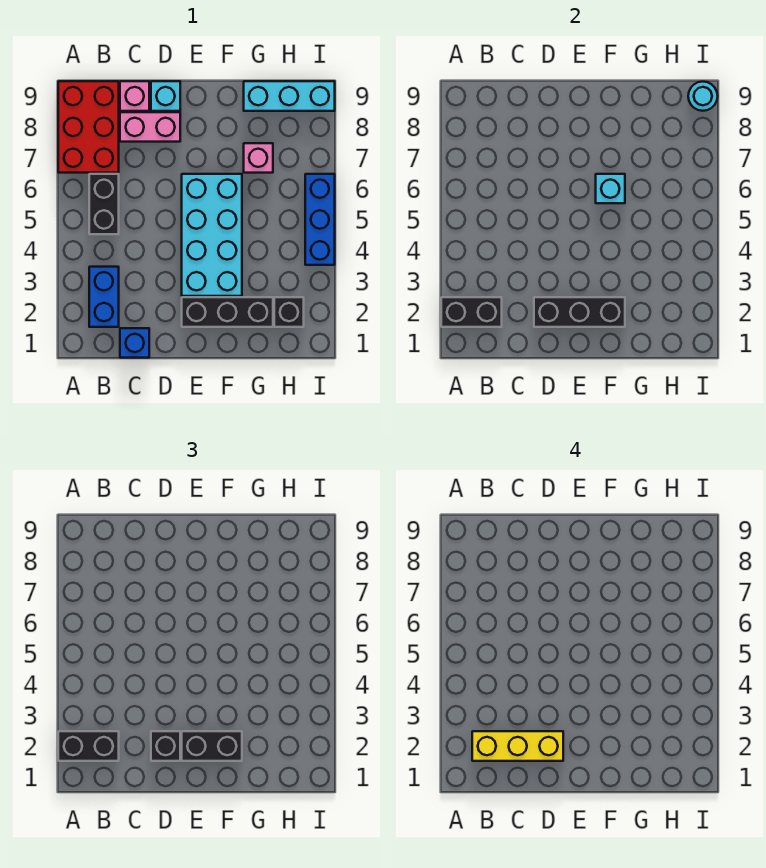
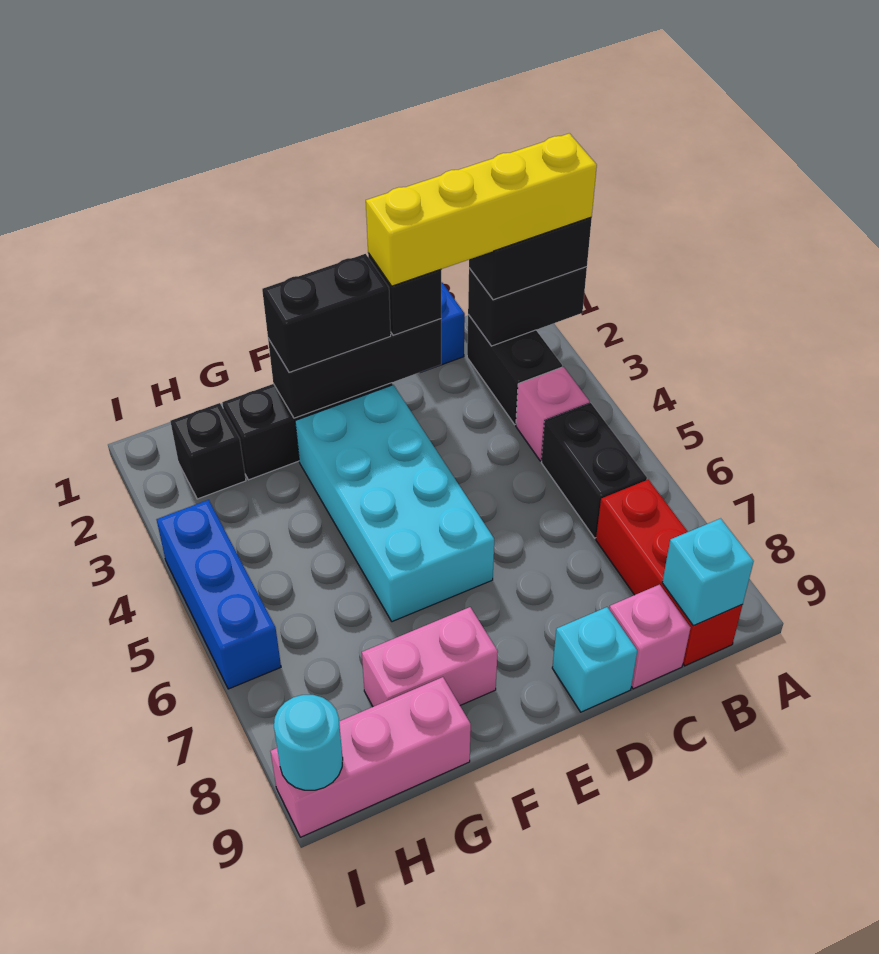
red brick A7:B9 level 1 -> red brick B7:B9 level 1
blue brick B2:B3 level 1 -> black brick B2:B3 level 1
yellow brick B2:D2 level 4 -> yellow brick A2:D2 level 4
pink brick C8:D8 level 1 -> pink brick F8:G8 level 1
cyan brick F6 level 2 -> cyan brick B9 level 2
pink brick G7 level 1 -> pink brick B4 level 1
cyan brick G9:I9 level 1 -> pink brick G9:I9 level 1

